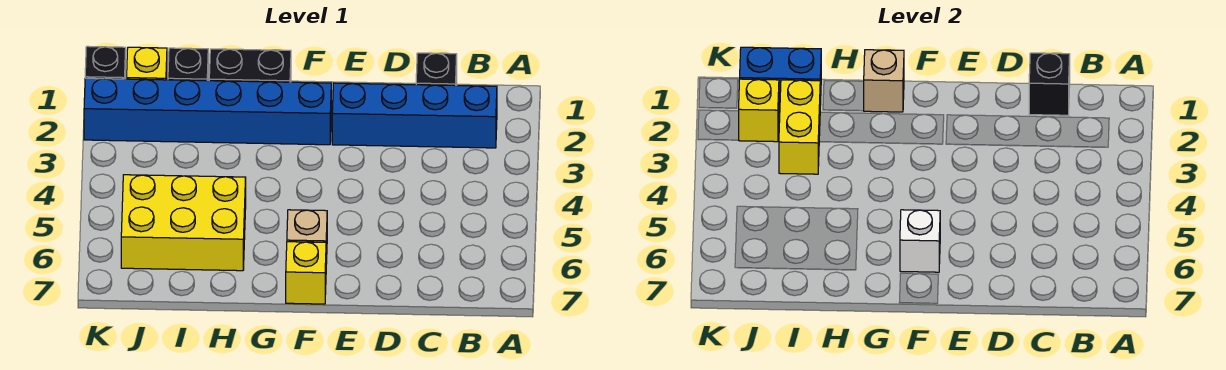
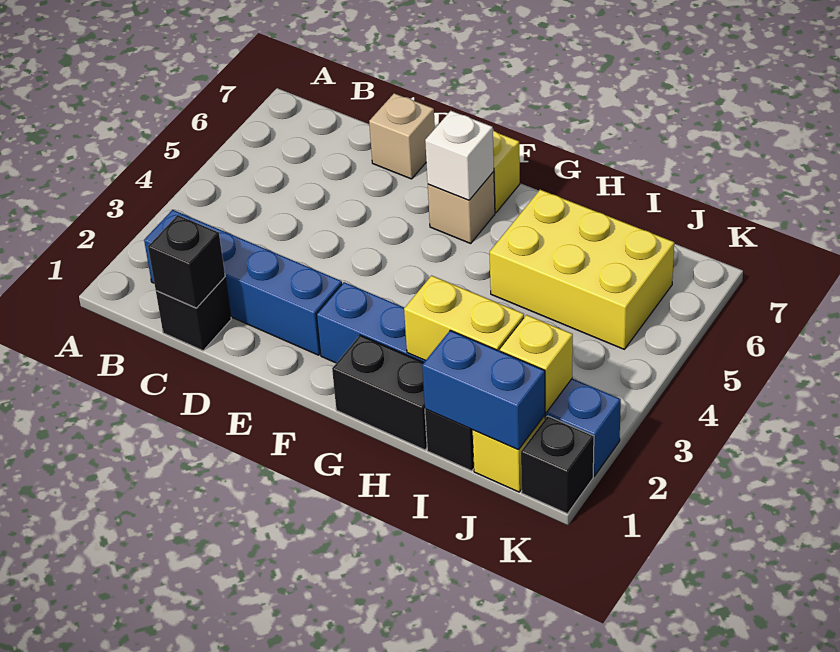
tan brick G1 level 2 -> tan brick D7 level 1
yellow brick I2:I3 level 2 -> yellow brick H2:I2 level 2

